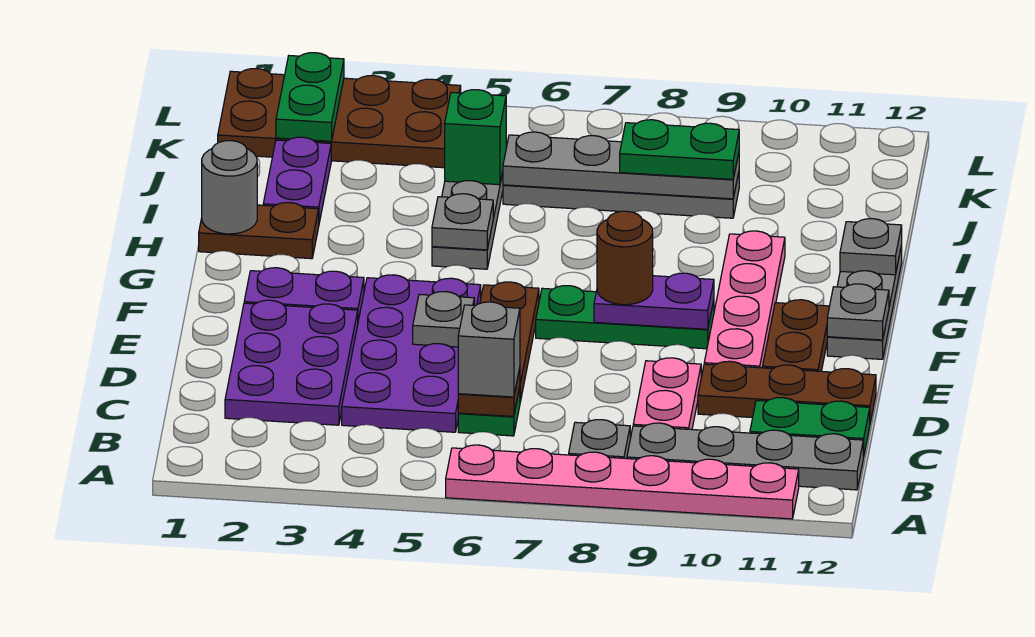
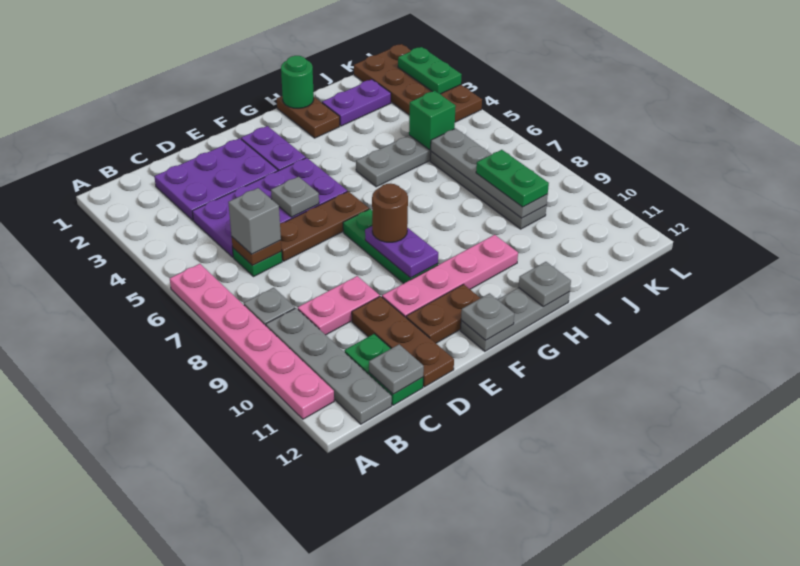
grey round brick H1 level 2 -> green round brick H1 level 2
grey plate H5 level 2 -> grey plate C12 level 2
green plate K2:L2 level 2 -> green plate L2:L3 level 2

